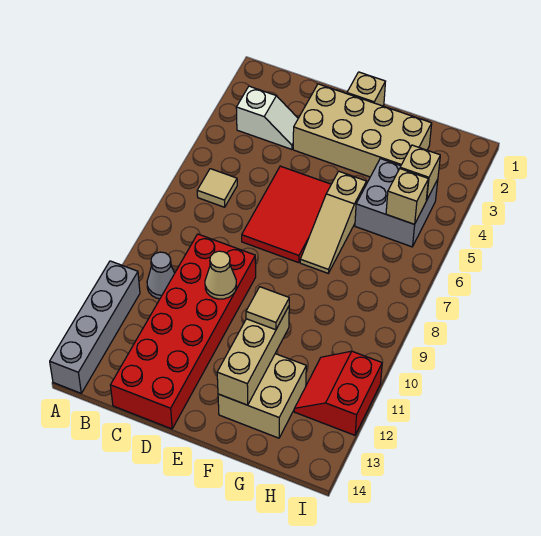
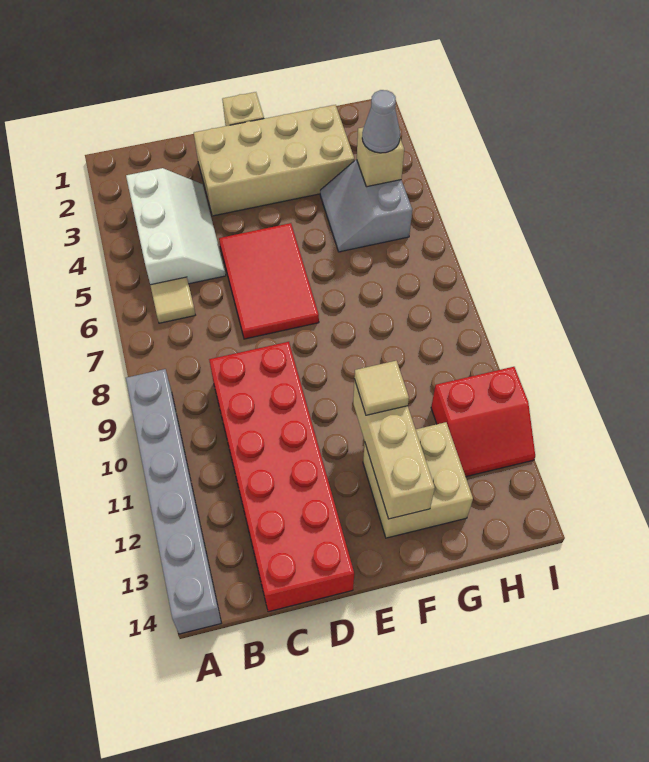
grey brick A11:A14 level 1 -> grey brick A9:A14 level 1
white slope B3:C3 level 1 top B -> white slope B3:C5 level 1 top B
grey cone B10 level 1 -> grey cone H4 level 3
tan cone D10 level 2 -> none
tan slope F5:F7 level 1 top 5 -> none
grey brick G4:H5 level 1 -> grey slope G4:H5 level 1 top H
tan brick H5 level 2 -> none
red slope H11:I12 level 1 top I -> red slope H11:I12 level 1 top 11

